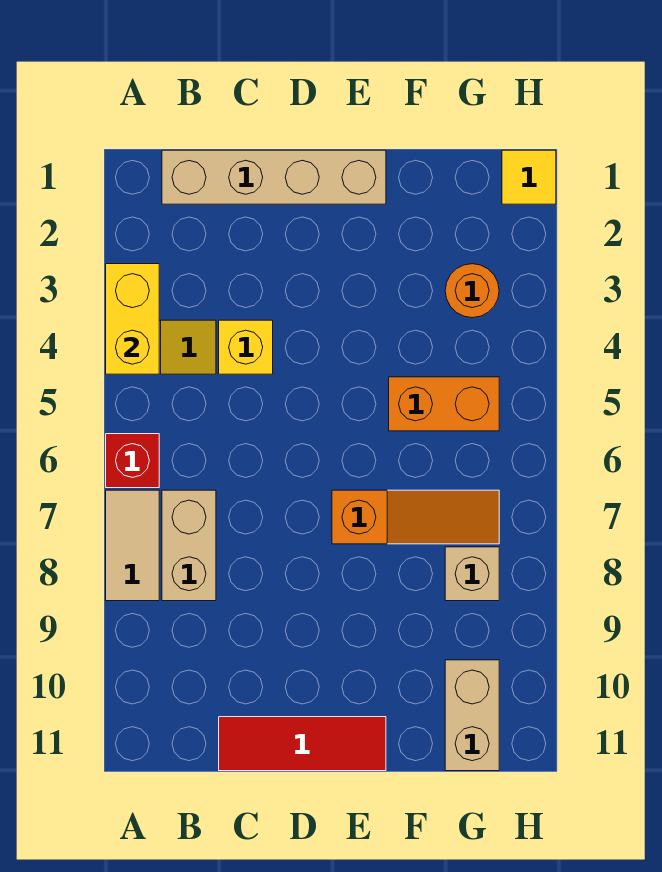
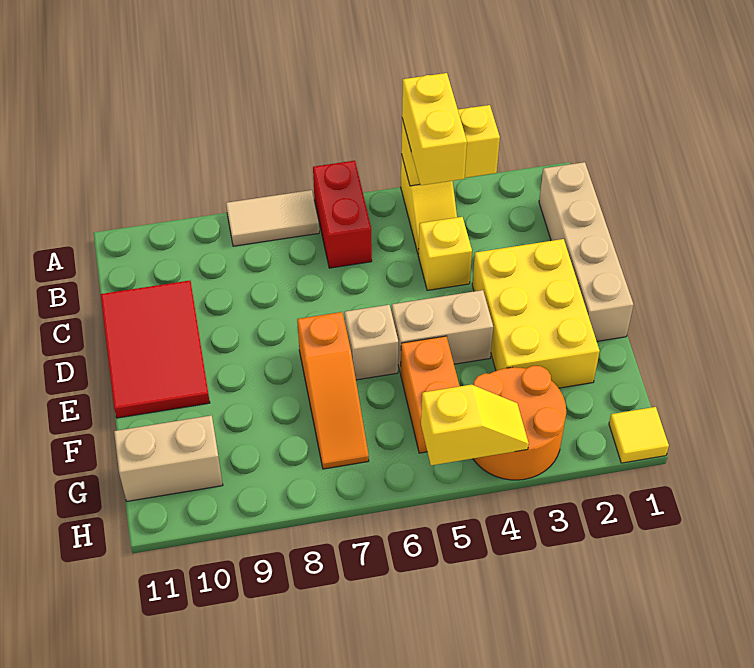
none -> yellow brick A4:B4 level 3
red brick A6 level 1 -> red brick A6:B6 level 1
tan brick B7:B8 level 1 -> tan brick E4:E5 level 1
red tile C11:E11 level 1 -> red tile C10:E11 level 1
none -> yellow brick D2:F3 level 1
orange round brick G3 level 1 -> orange round brick G3:H4 level 1
tan brick G8 level 1 -> tan brick E6 level 1
none -> yellow slope H4:H5 level 2 top 5

